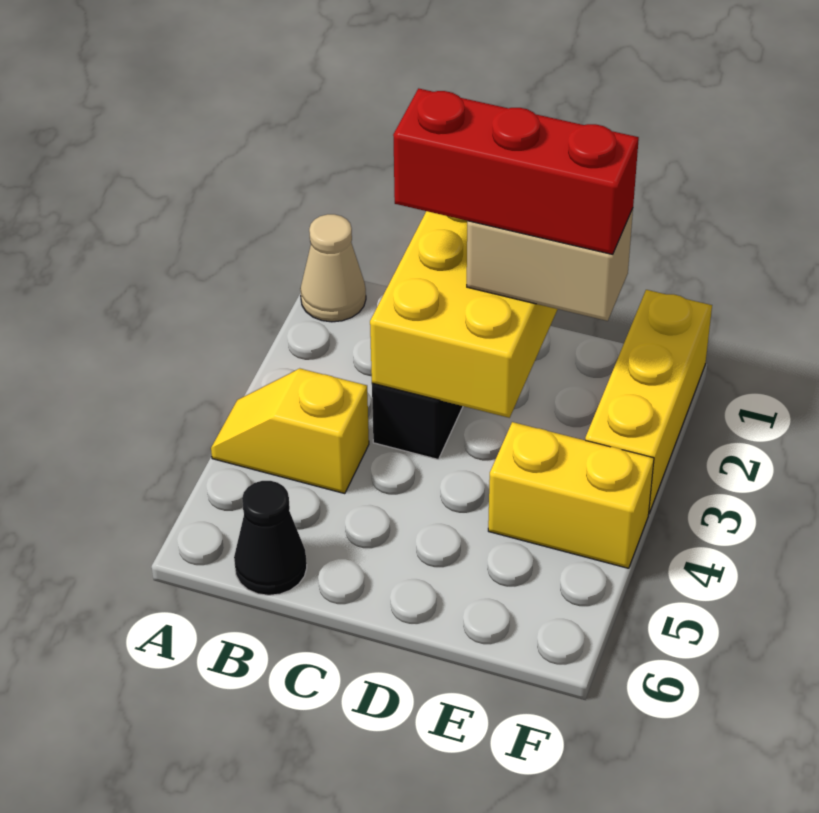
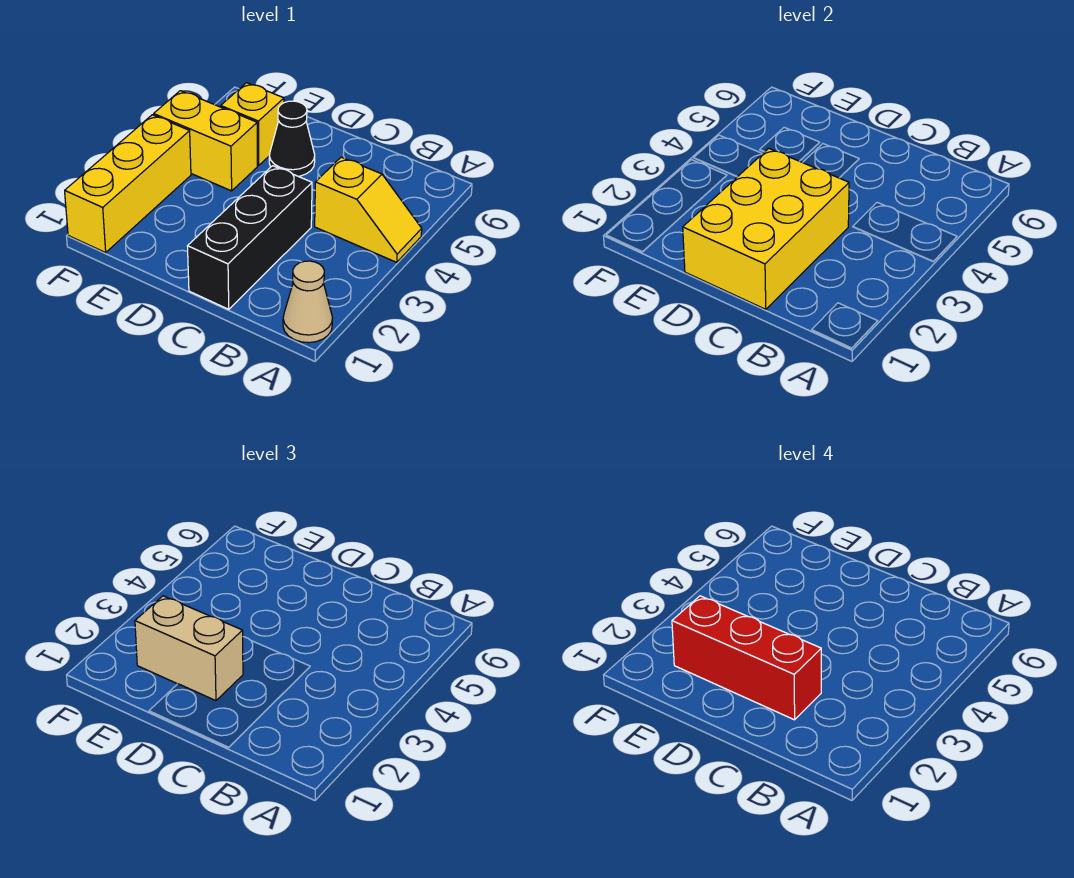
black cone B6 level 1 -> black cone D5 level 1
none -> yellow brick E5 level 1

